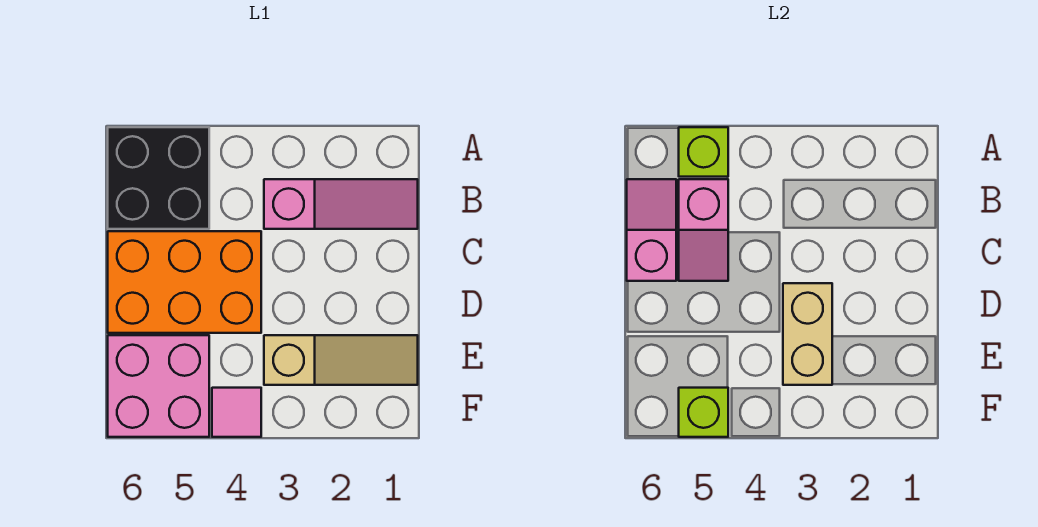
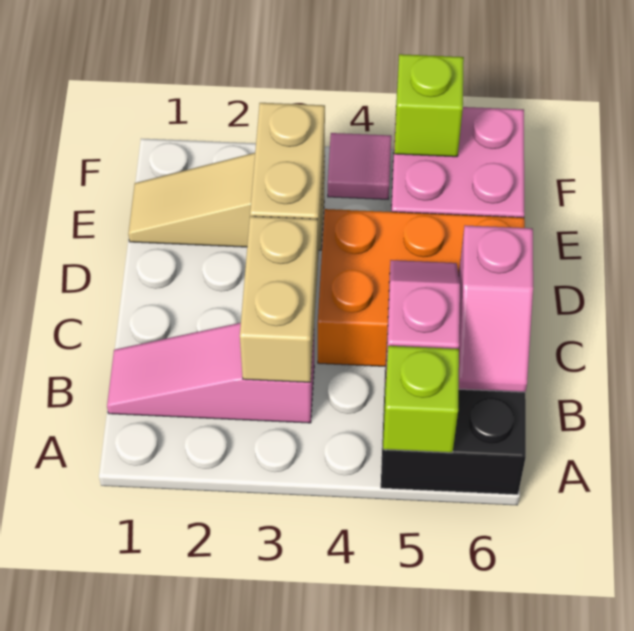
none -> tan brick B3:C3 level 2

